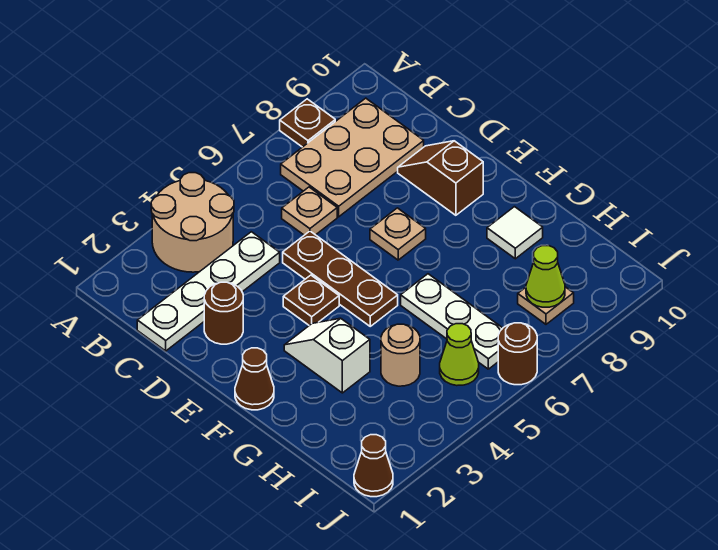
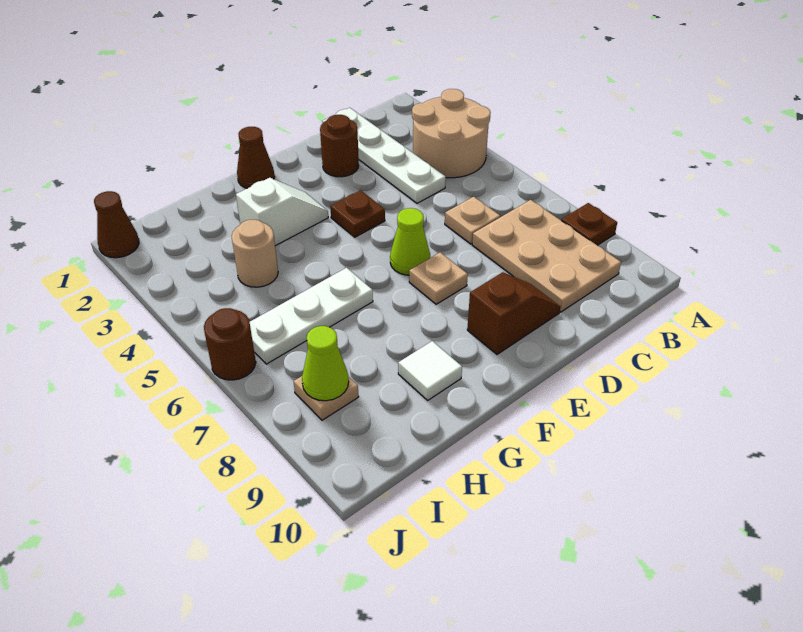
brown plate D5:F5 level 1 -> none
lime cone I5 level 1 -> lime cone E6 level 1

